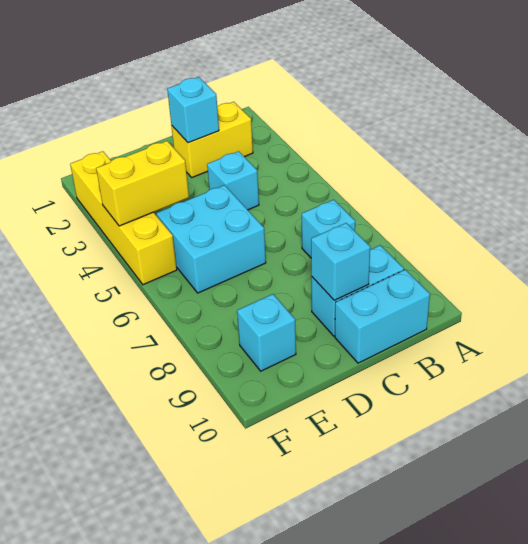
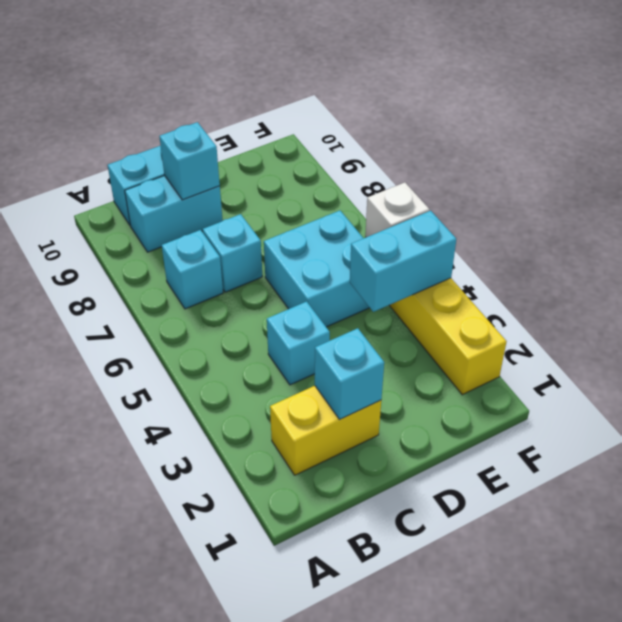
yellow brick E4:F4 level 2 -> cyan brick E4:F4 level 2
cyan brick E9 level 1 -> cyan brick C7 level 1
none -> white brick F5 level 2

